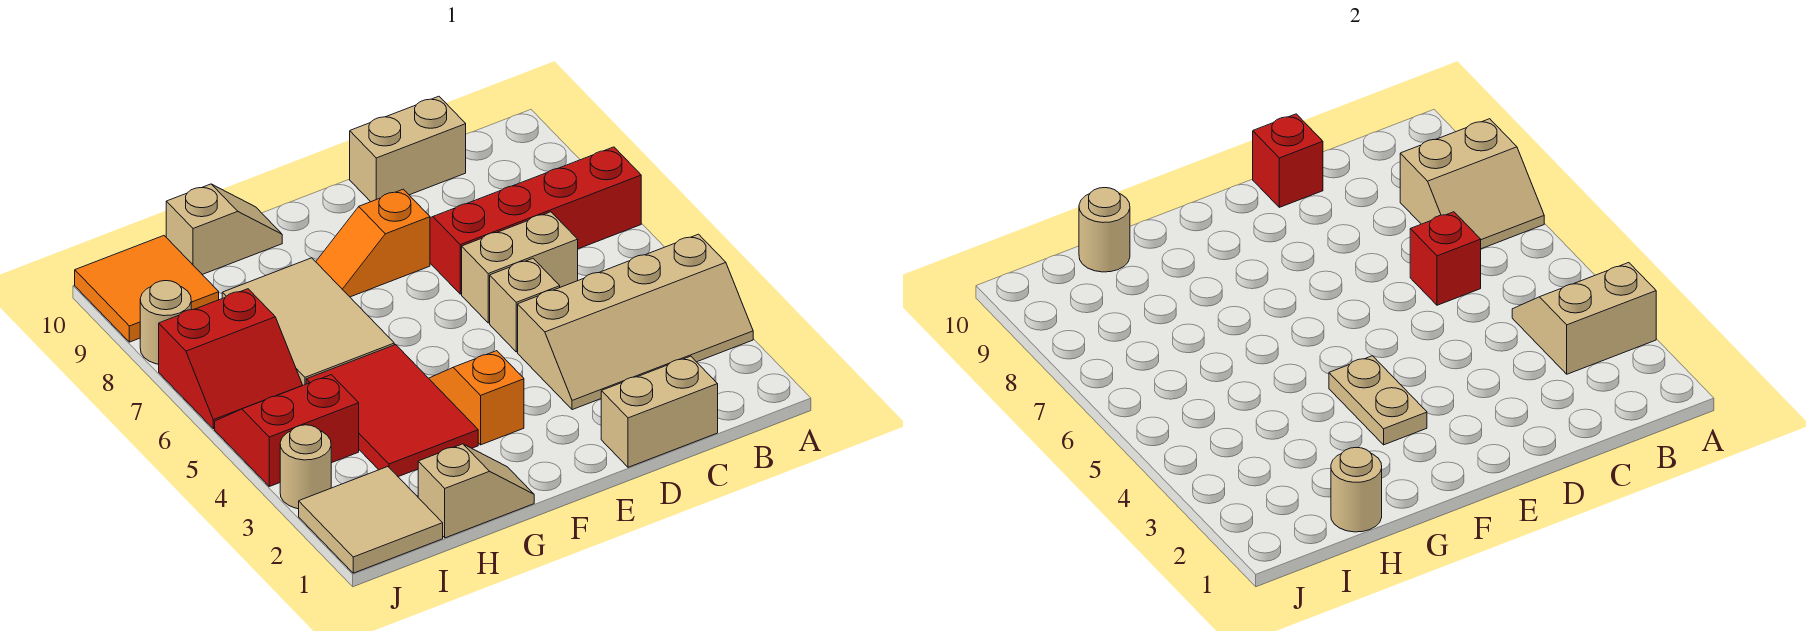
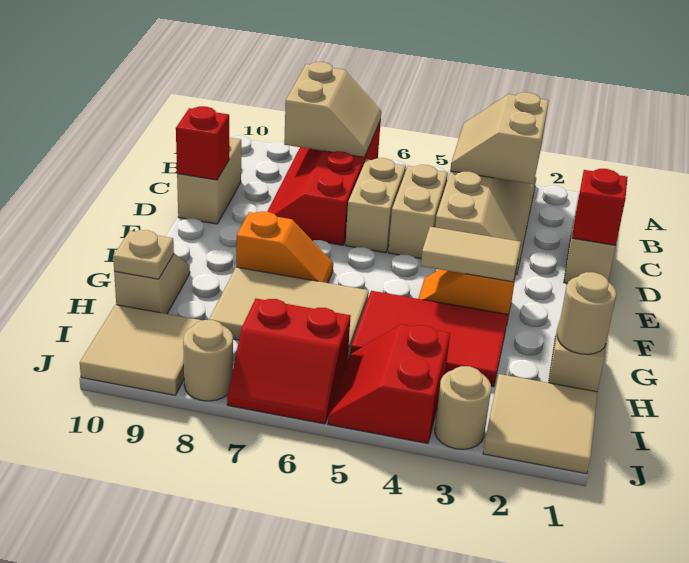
red brick C6 level 2 -> red brick D1 level 2
tan brick D5 level 1 -> tan brick C5:D5 level 1
orange slope E8:F8 level 1 top E -> orange slope F7:F8 level 1 top 8
tan plate F3:F4 level 2 -> tan tile F3:F4 level 2
tan round brick H10 level 2 -> tan plate H10 level 2
red slope I6:J7 level 1 top 7 -> red slope I6:J7 level 1 top I
orange tile I9:J10 level 1 -> tan tile I9:J10 level 1

